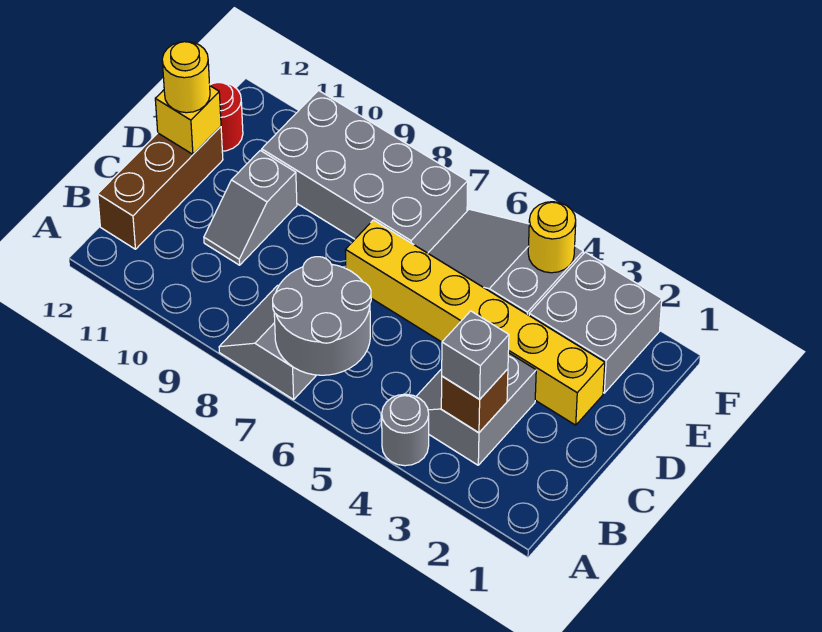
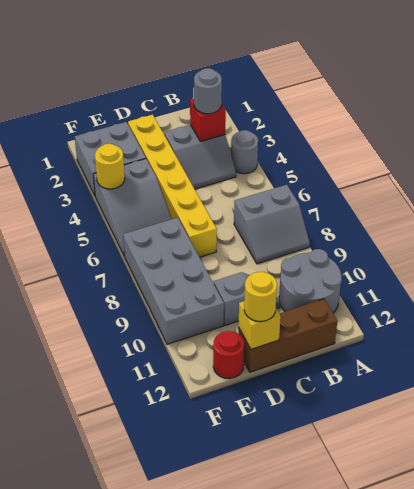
grey round brick A6:B7 level 2 -> grey round brick A10:B11 level 1
brown brick B3 level 2 -> red brick B3 level 2
grey brick B3 level 3 -> grey round brick B3 level 3

